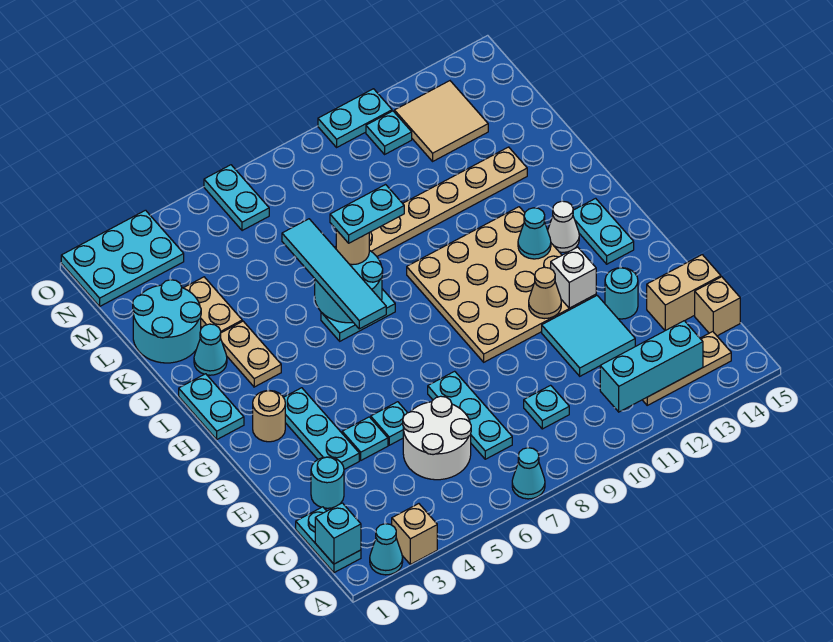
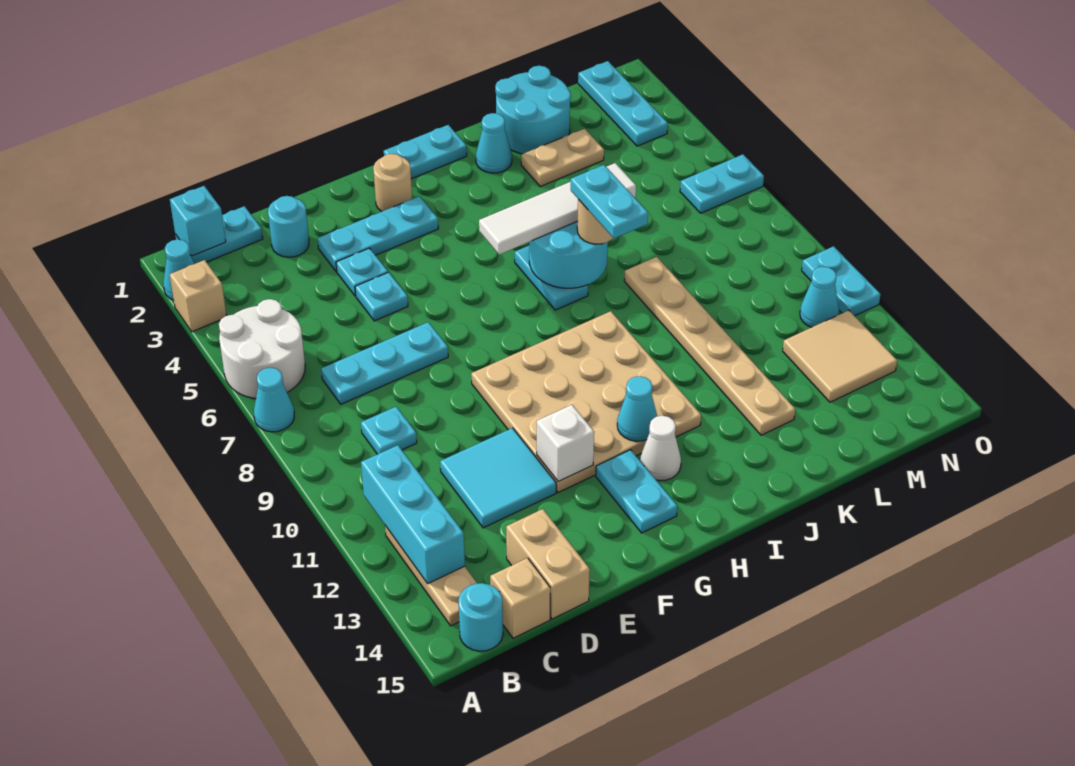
white round brick C5:D6 level 1 -> white round brick A5:B6 level 1
cyan round brick E13 level 1 -> cyan round brick B15 level 1
tan cone F11 level 2 -> none
cyan plate G14:H14 level 1 -> cyan plate G13:G14 level 1
cyan tile H6:K6 level 3 -> white tile H6:K6 level 3
tan plate I3:J3 level 1 -> none
cyan plate N1:O3 level 1 -> cyan plate N1:N3 level 1
cyan plate N11 level 1 -> cyan cone N11 level 1

